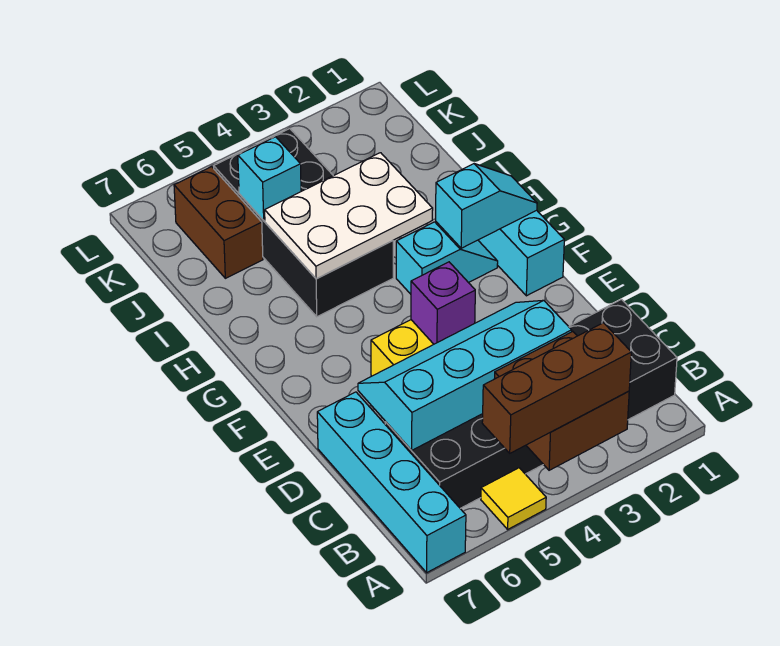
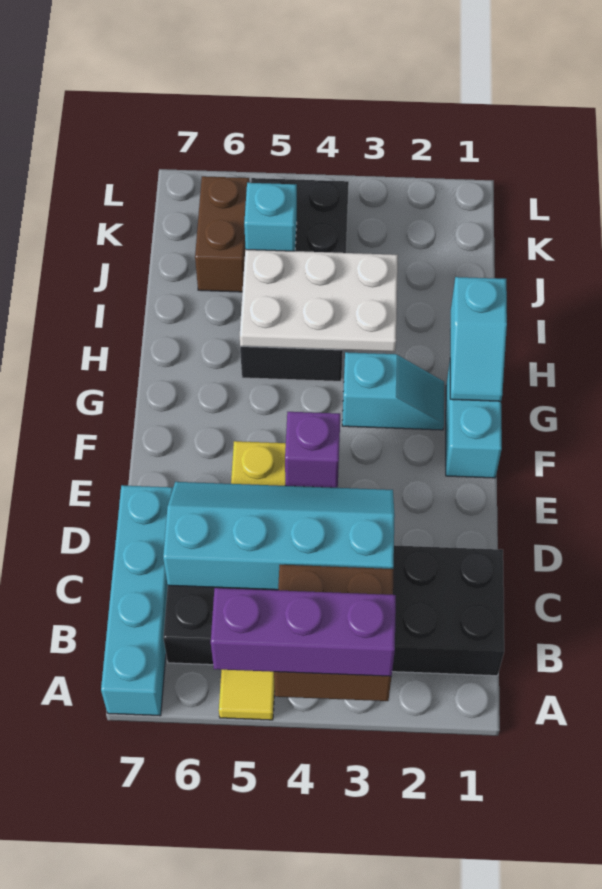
brown brick A3:A5 level 3 -> purple brick A3:A5 level 3
cyan slope G1:G2 level 2 top 2 -> cyan slope G1:H1 level 2 top H

